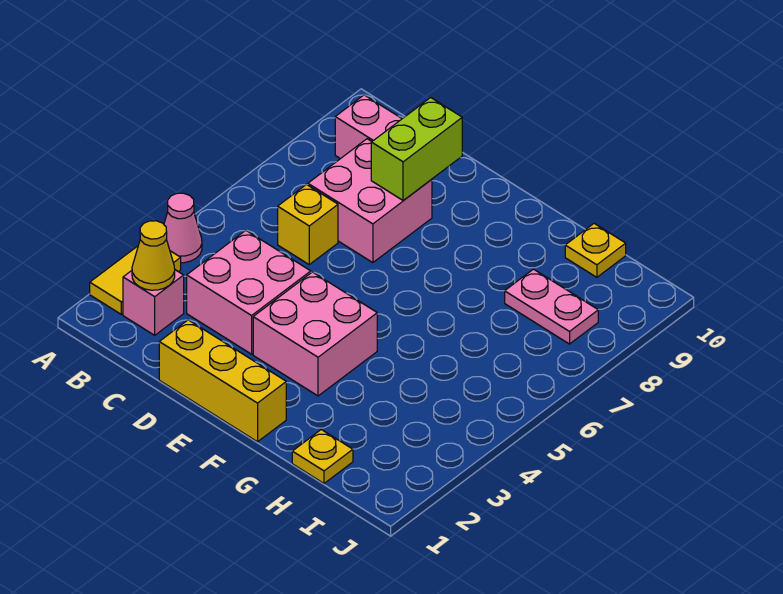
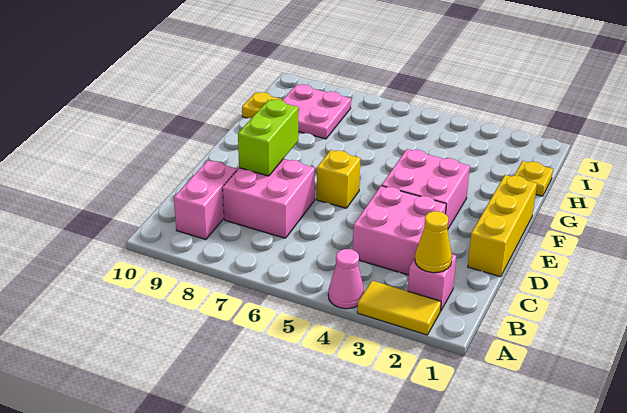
yellow brick C6 level 1 -> yellow brick E6 level 1
lime brick D8:D9 level 2 -> lime brick D8:E8 level 2
pink plate H8:I8 level 1 -> pink plate H8:I9 level 1

